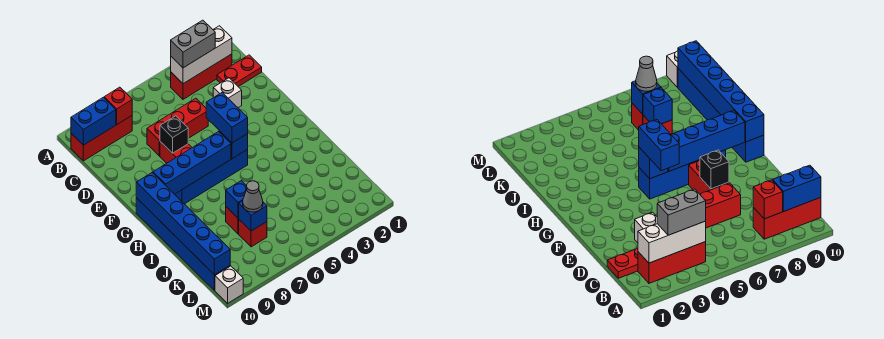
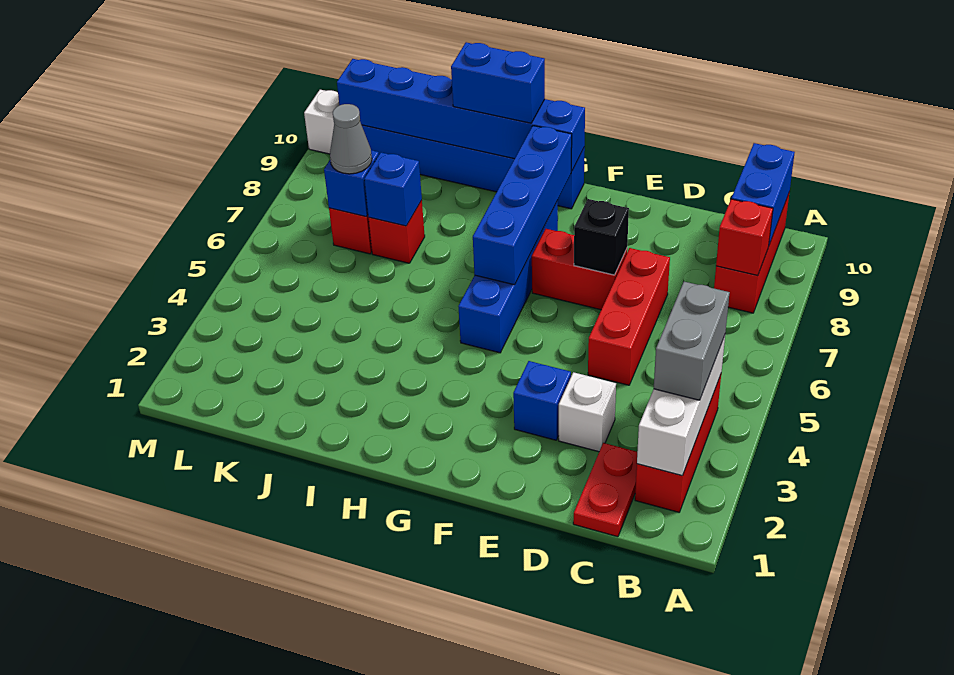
blue brick F5:G5 level 3 -> blue brick H10:I10 level 3
blue brick G5 level 2 -> blue brick E3 level 1

